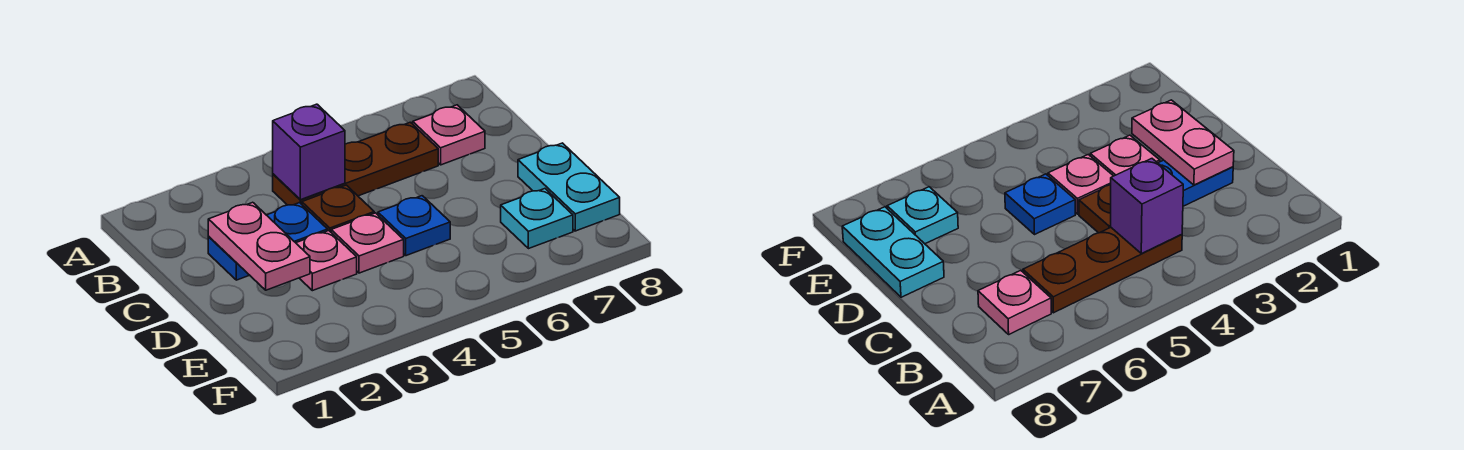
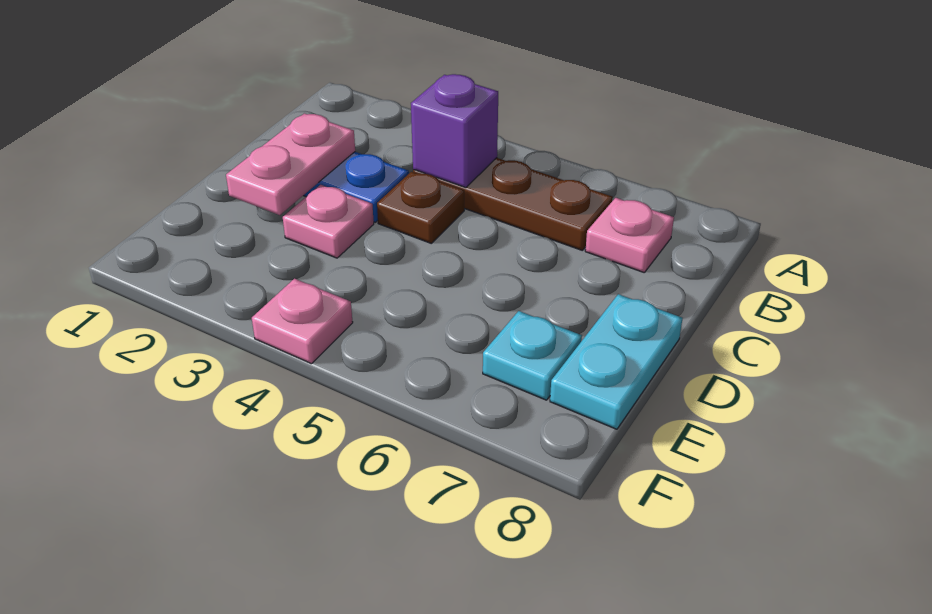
pink plate D4 level 1 -> pink plate F4 level 1
blue plate D5 level 1 -> none

